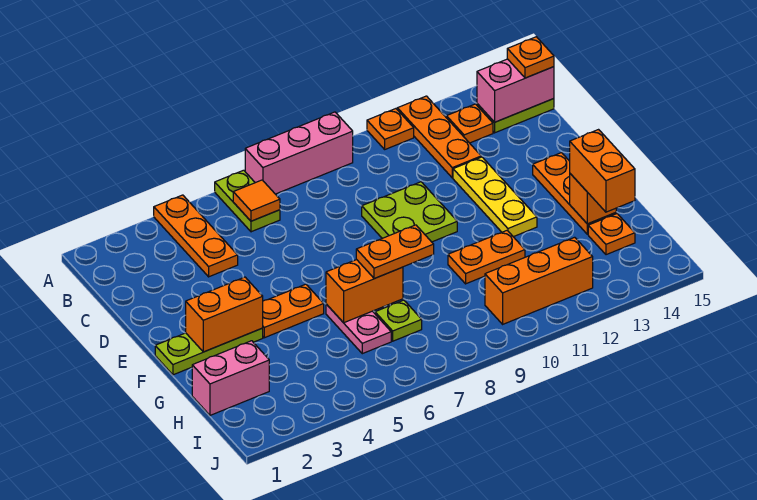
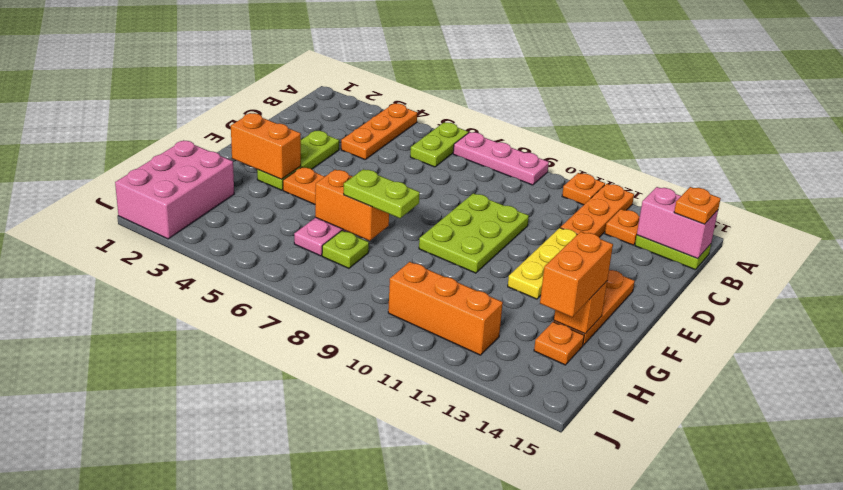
pink brick A7:A9 level 1 -> pink plate A7:A9 level 1
orange tile B6 level 2 -> none
lime plate D9:E10 level 1 -> lime plate D9:F10 level 1
lime plate F1:F3 level 1 -> lime plate D3:F3 level 1
orange plate G7:G8 level 3 -> lime plate G7:G8 level 3
orange plate G10:G11 level 1 -> none
pink brick H1:H2 level 1 -> pink brick H1:J2 level 1

